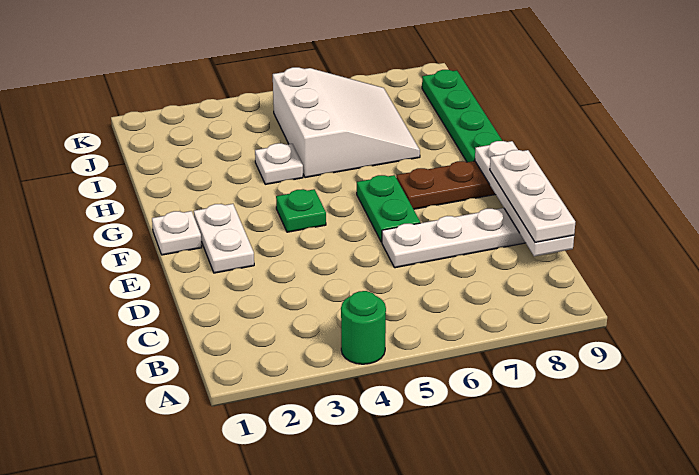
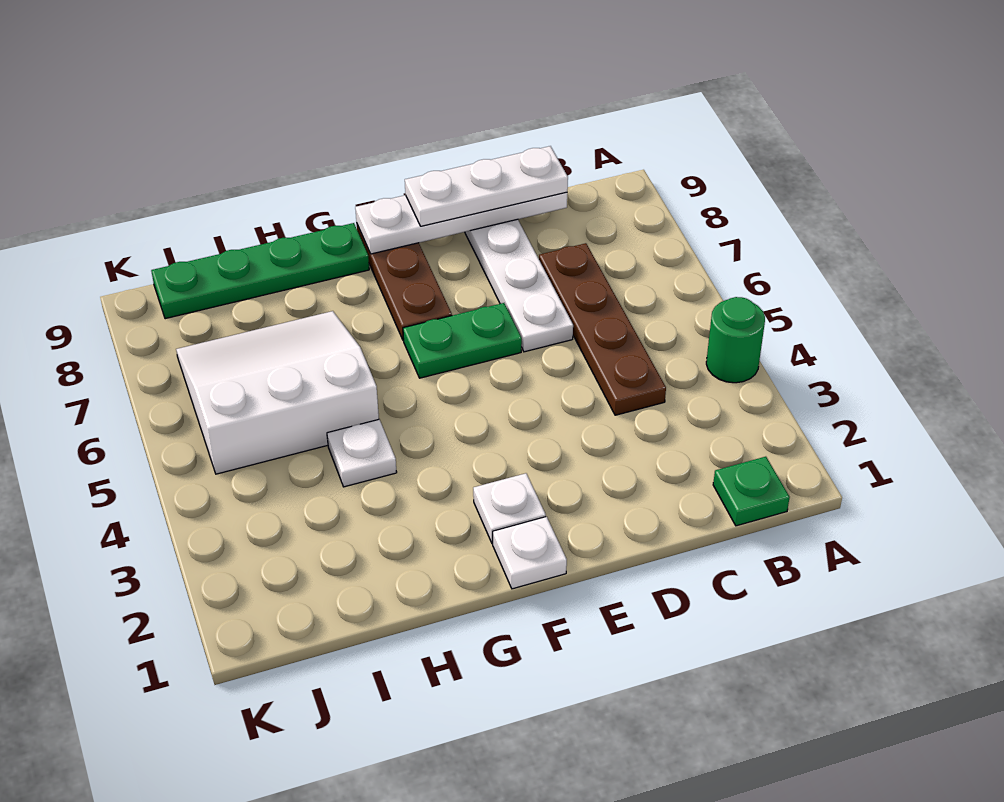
none -> brown plate C4:C7 level 1
white plate E2:F2 level 1 -> white plate F2 level 1
green plate F4 level 1 -> green plate B1 level 1

